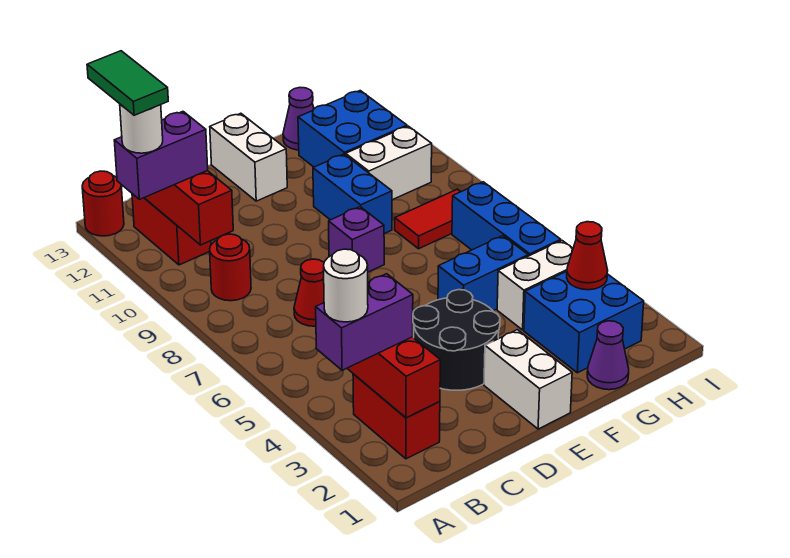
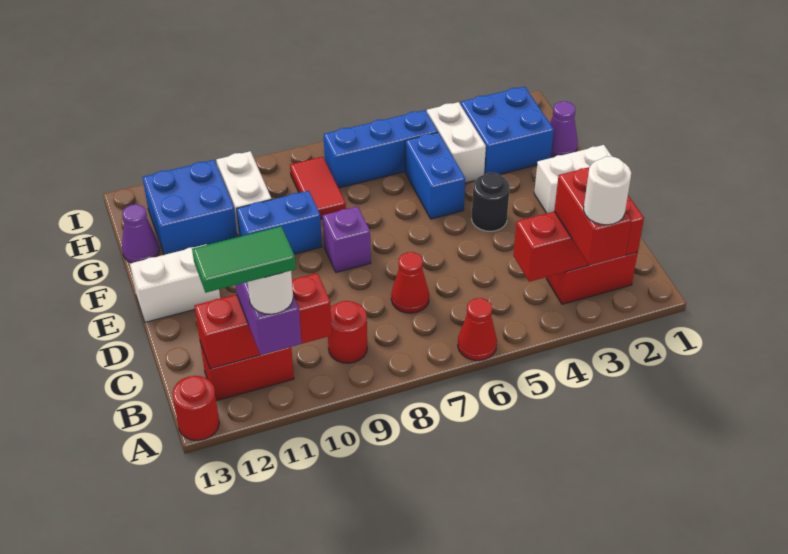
purple brick A3:B3 level 3 -> red brick A3:B3 level 3
black round brick D3:E4 level 1 -> black round brick E4 level 1
red cone H3 level 2 -> red cone A6 level 1

